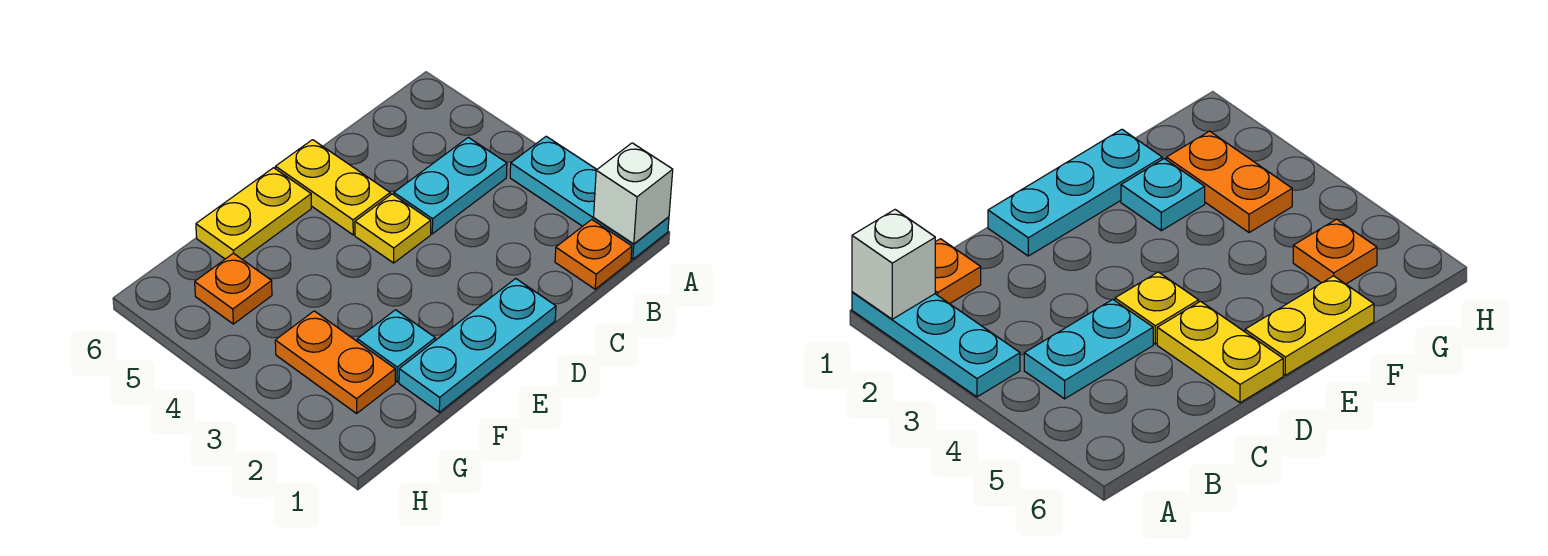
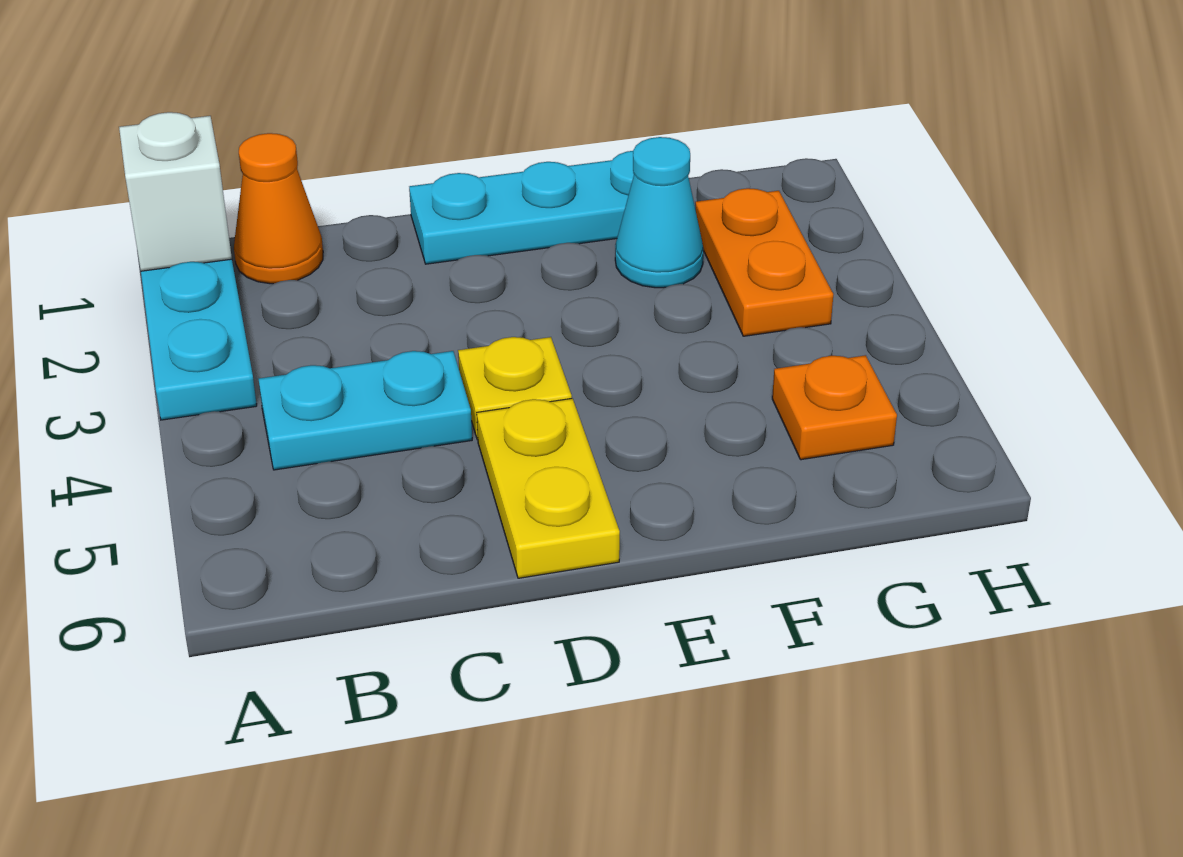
orange plate B1 level 1 -> orange cone B1 level 1
yellow plate E6:F6 level 1 -> none
cyan plate F2 level 1 -> cyan cone F2 level 1

